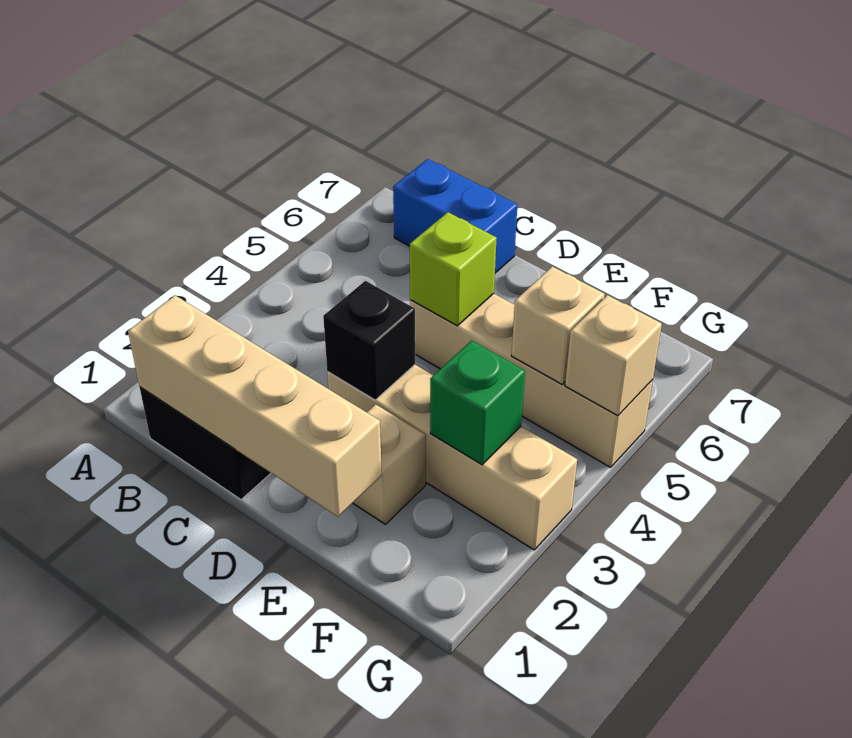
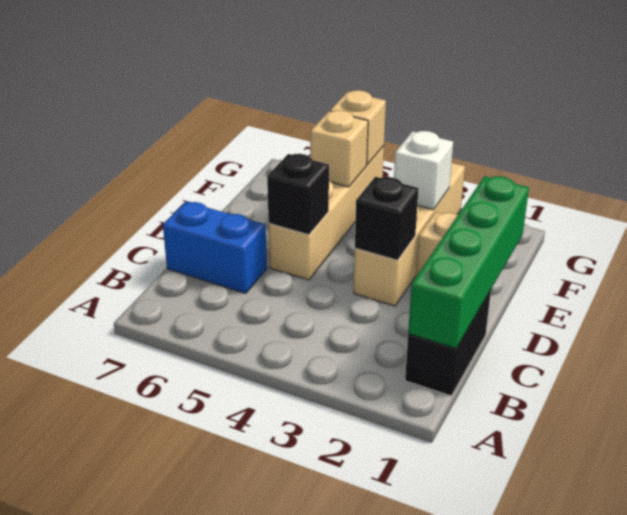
tan brick B1:E1 level 2 -> green brick B1:E1 level 2
blue brick B7:C7 level 1 -> blue brick C6:C7 level 1
lime brick D5 level 2 -> black brick D5 level 2
green brick F3 level 2 -> white brick F3 level 2

